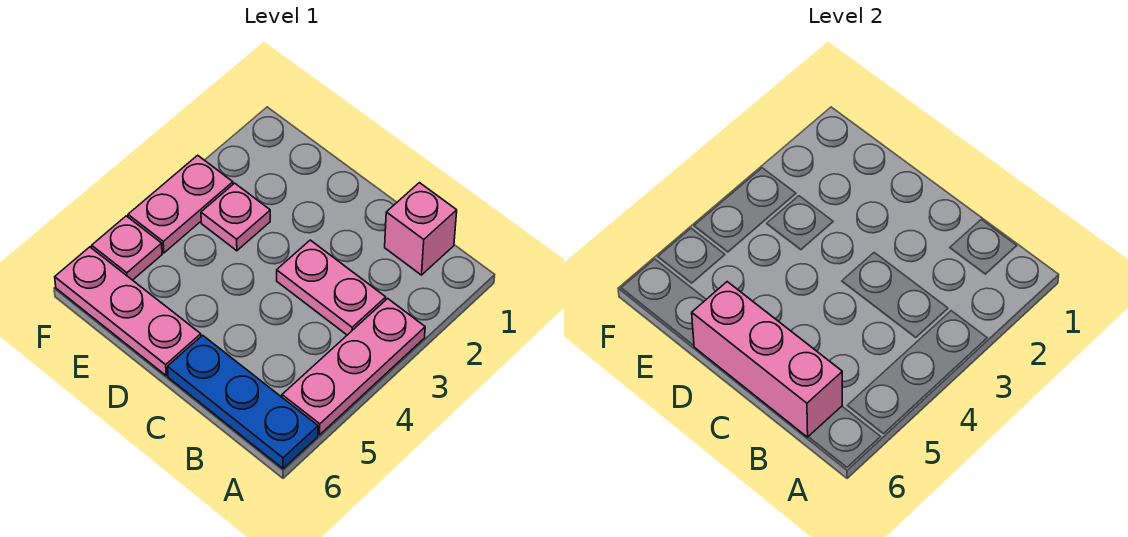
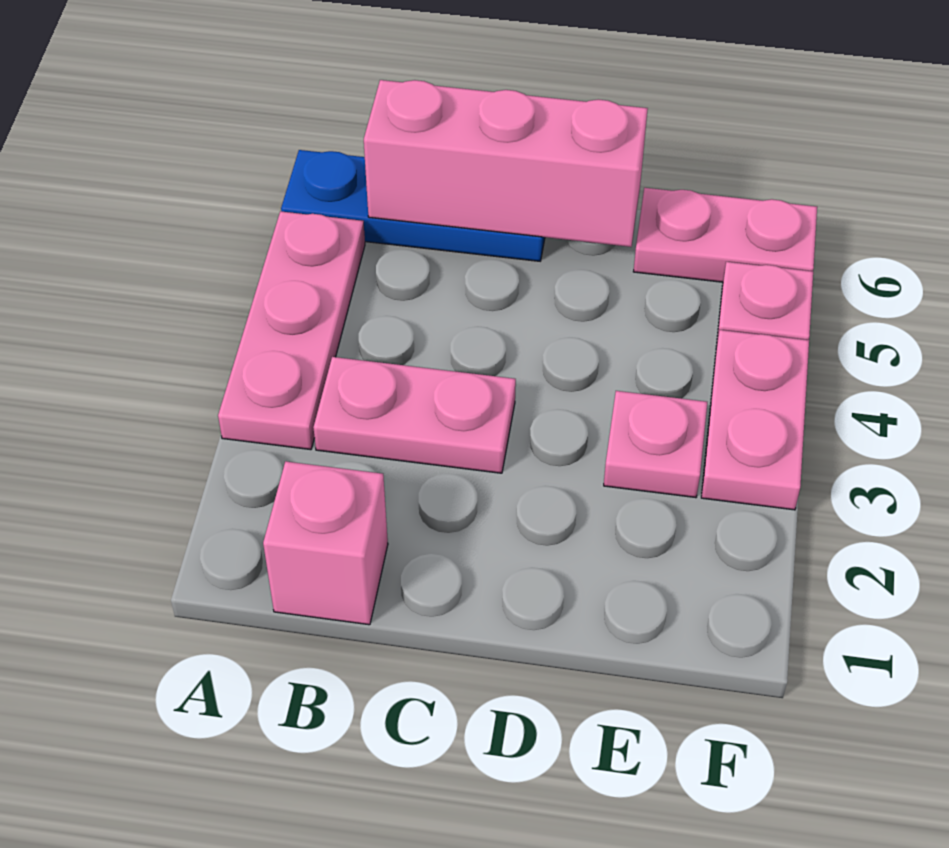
pink plate D6:F6 level 1 -> pink plate E6:F6 level 1

